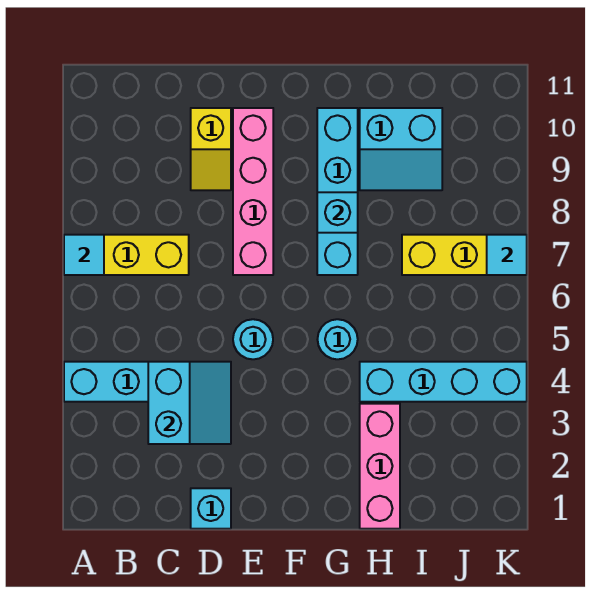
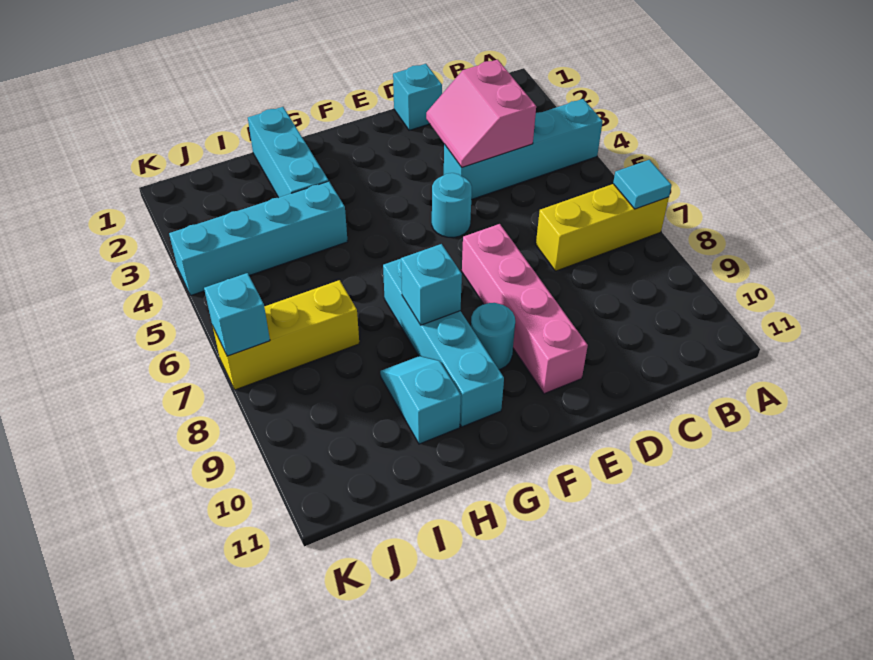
cyan slope C3:D4 level 2 top C -> pink slope C3:D4 level 2 top C
yellow slope D9:D10 level 1 top 10 -> none
cyan round brick G5 level 1 -> cyan round brick F9 level 1
pink brick H1:H3 level 1 -> cyan brick H1:H3 level 1
cyan slope H9:I10 level 1 top 10 -> cyan slope H9:H10 level 1 top 10
cyan tile K7 level 2 -> cyan brick K7 level 2

